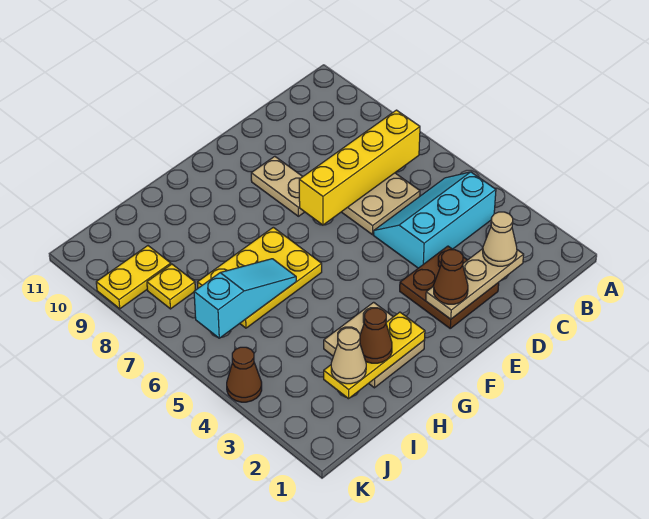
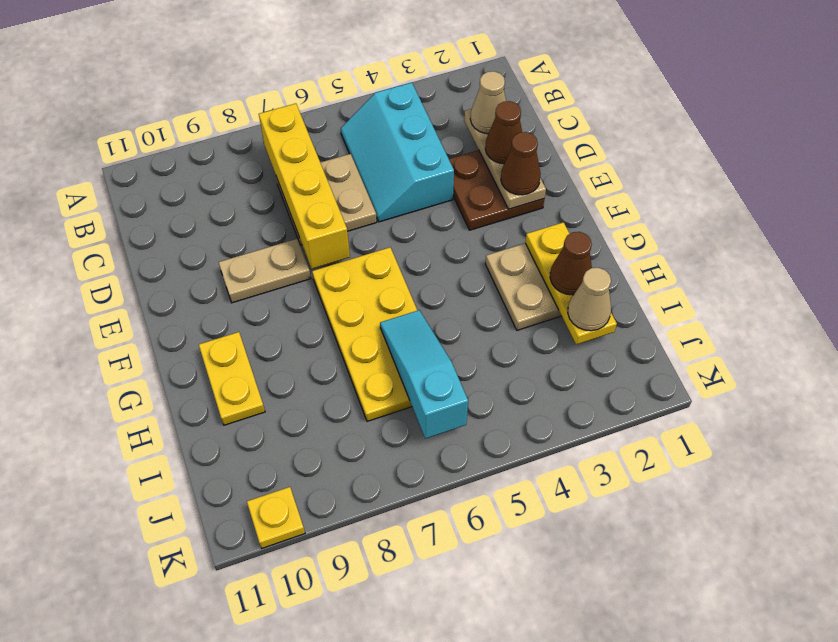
yellow plate G6:I7 level 1 -> yellow plate F6:I7 level 1
yellow plate J8 level 1 -> yellow plate K10 level 1
yellow plate J9:K9 level 1 -> yellow plate G10:H10 level 1
brown cone K4 level 1 -> brown cone D2 level 3

